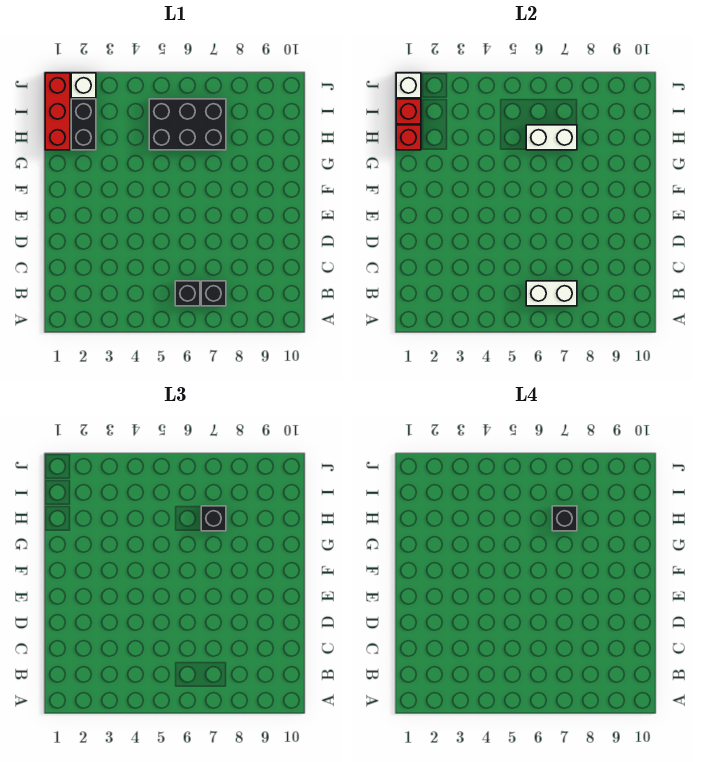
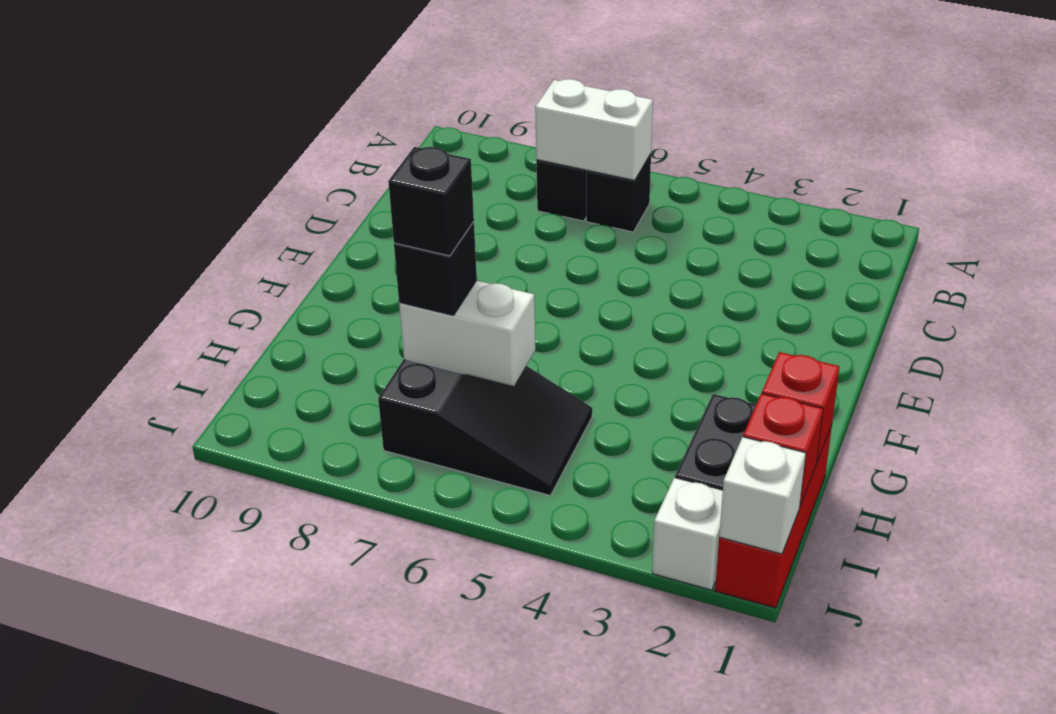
black brick H5:I7 level 1 -> black slope H5:I7 level 1 top 7

